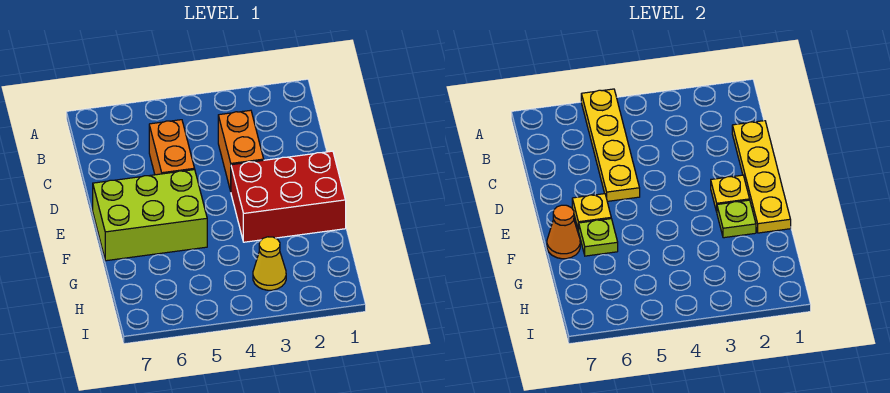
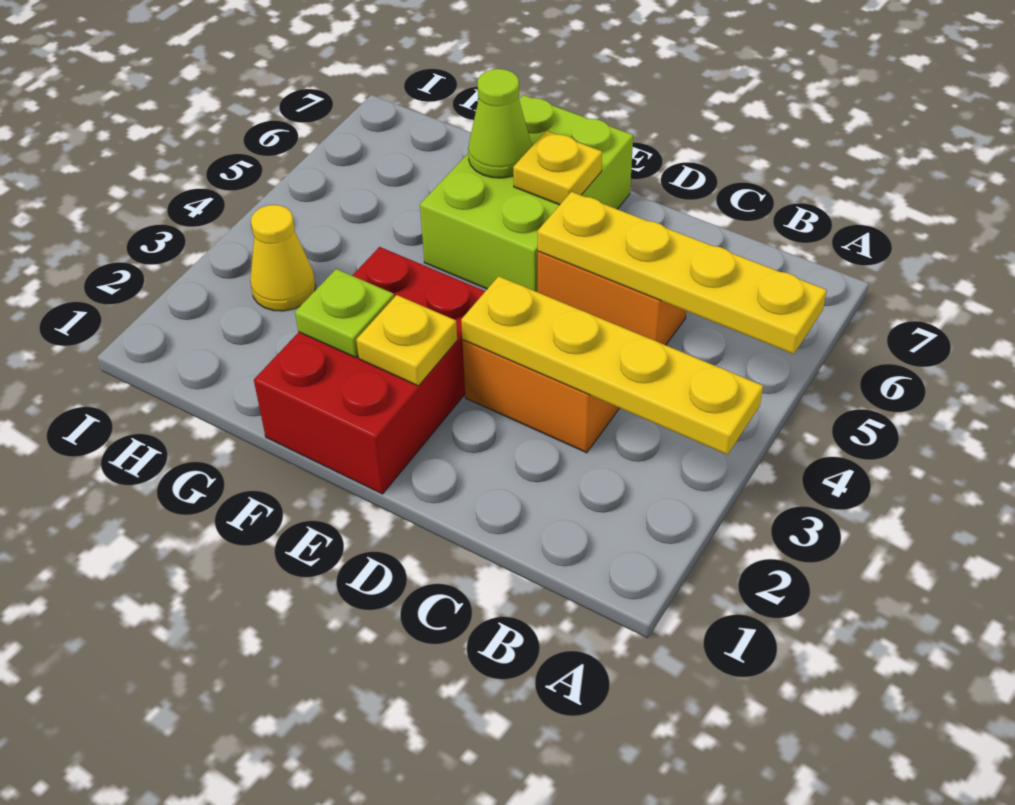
yellow plate C1:F1 level 2 -> yellow plate A3:D3 level 2
lime plate F6 level 2 -> lime cone F6 level 2
orange cone F7 level 2 -> none

